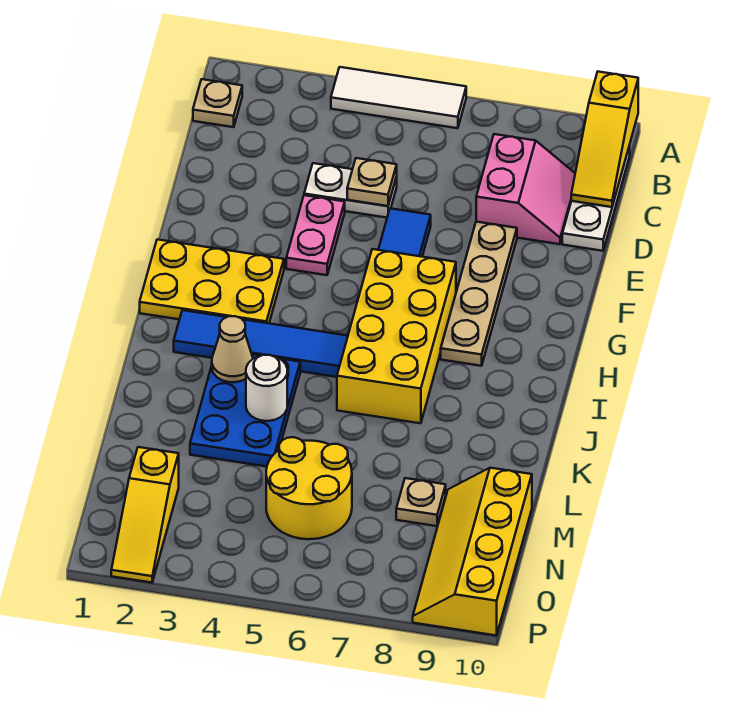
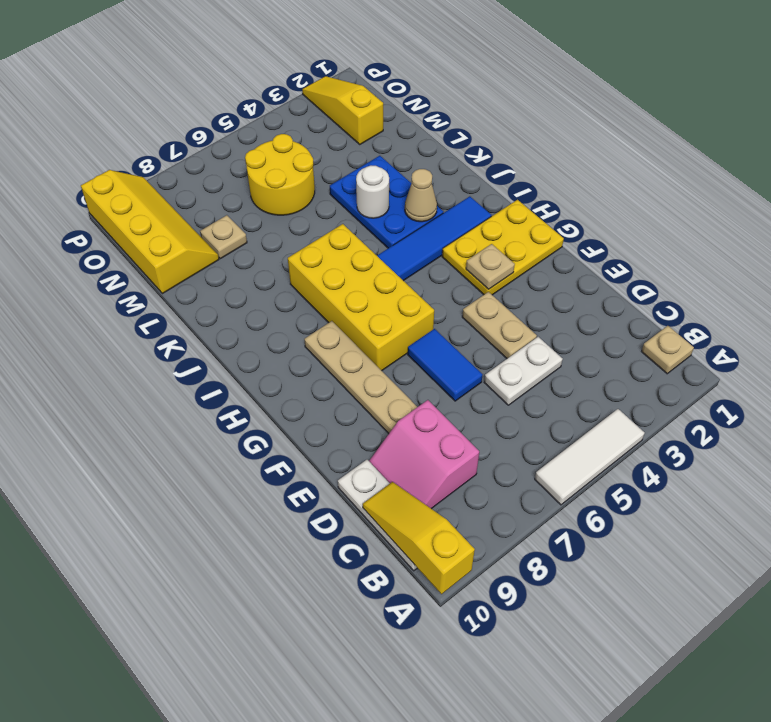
tan plate D5 level 2 -> tan plate G3 level 2
pink plate E4:F4 level 1 -> tan plate E4:F4 level 1

